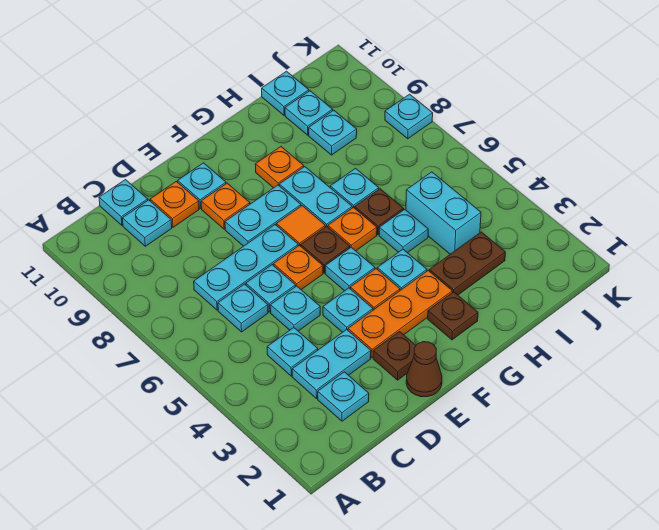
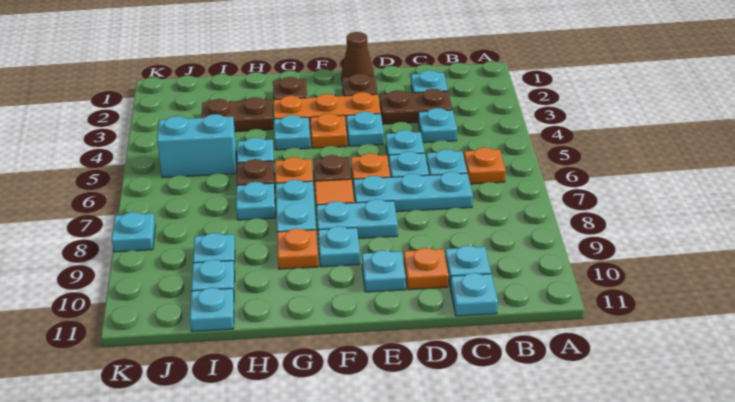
cyan plate C3:D3 level 1 -> brown plate C3:D3 level 1
orange plate E9 level 1 -> orange plate B6 level 1
cyan plate F5 level 1 -> cyan plate F9 level 1
cyan brick I4:I5 level 1 -> cyan brick I5:J5 level 1

